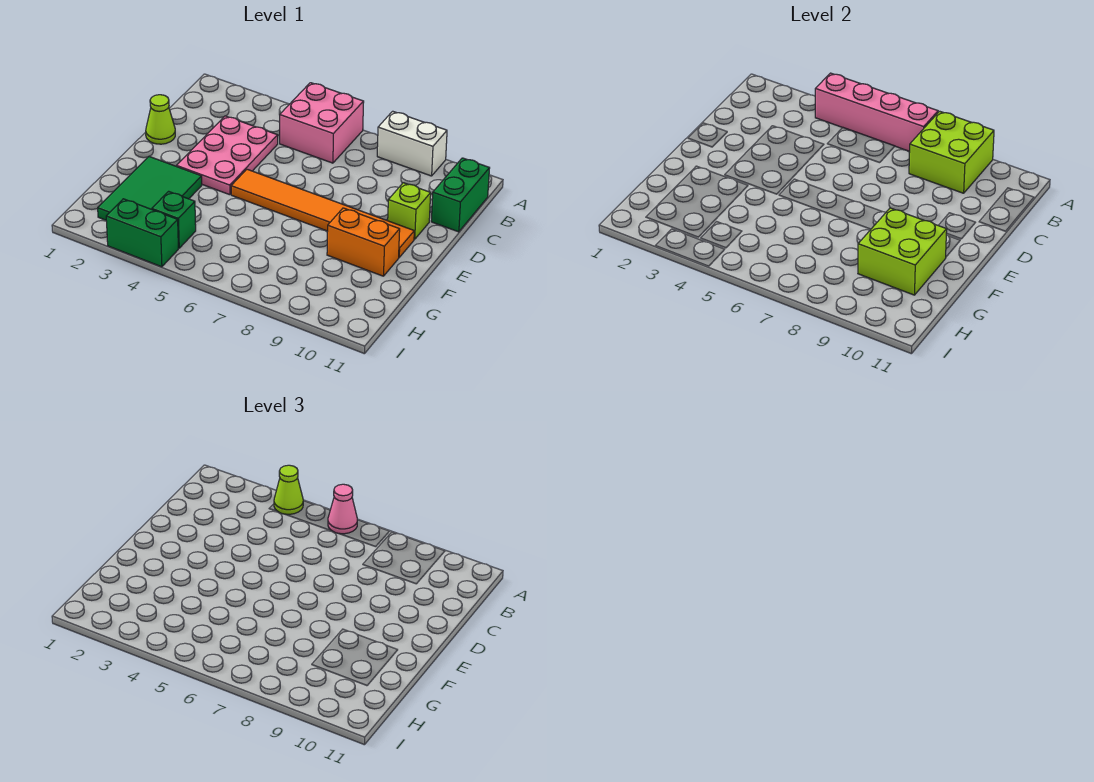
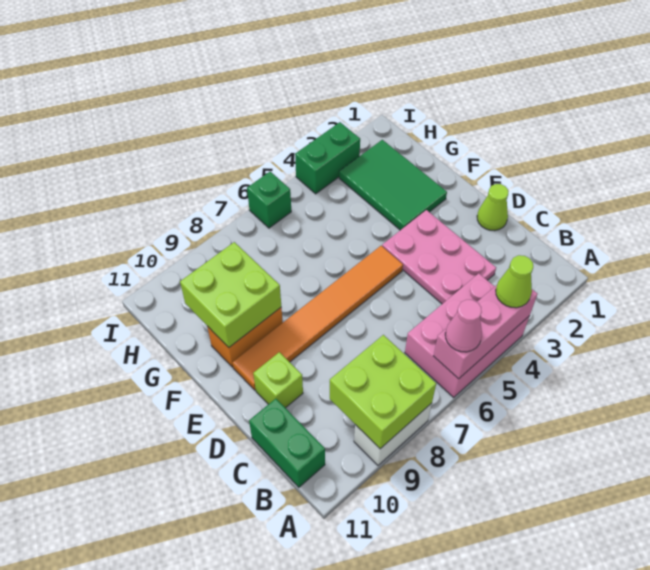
pink brick A4:A7 level 2 -> pink brick A4:A6 level 2
pink brick A5:B6 level 1 -> pink brick A4:B6 level 1
green brick H4 level 1 -> green brick I6 level 1

